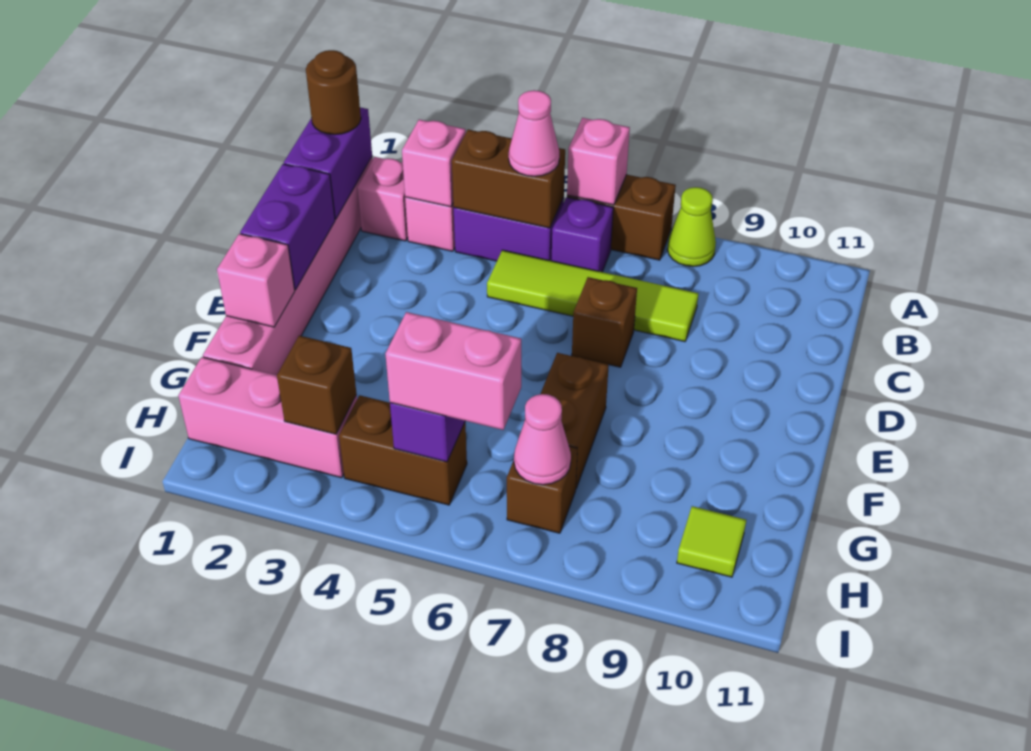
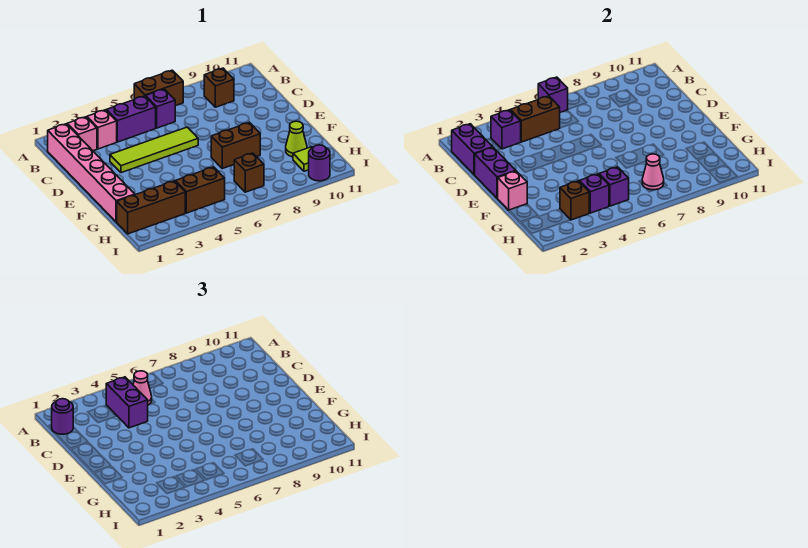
pink brick A6 level 2 -> purple brick A6 level 2
lime cone A8 level 1 -> lime cone G10 level 1
brown round brick B1 level 3 -> purple round brick B1 level 3
pink brick B3 level 2 -> purple brick B3 level 2
none -> purple brick B4:C4 level 3
lime tile C5:C8 level 1 -> lime tile D3:D6 level 1
brown brick D7 level 1 -> brown brick B9 level 1
brown brick F7:G7 level 1 -> brown brick F7:F8 level 1
pink brick H1:H3 level 1 -> brown brick H1:H3 level 1
none -> purple brick H4 level 2
pink brick H5:H6 level 3 -> none
none -> purple round brick I10 level 1

